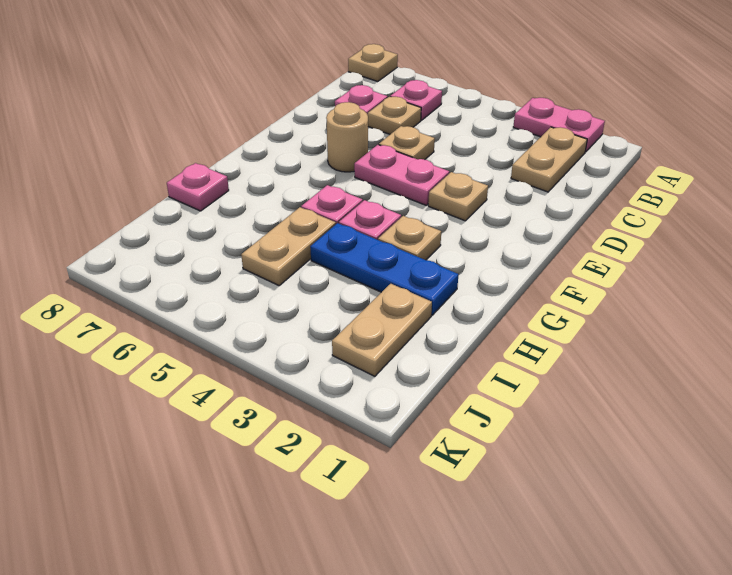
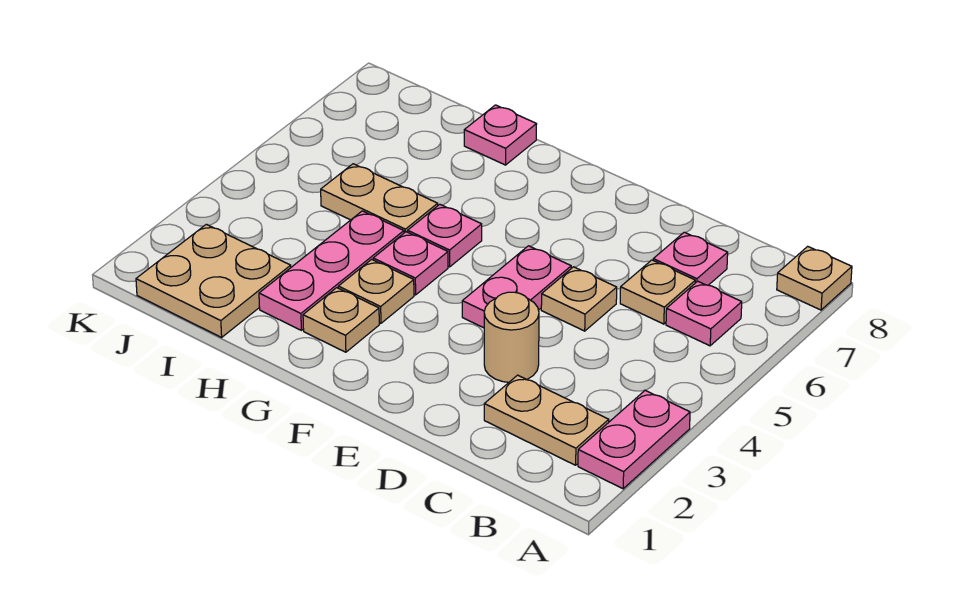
tan plate E3 level 1 -> tan plate G2 level 1
tan round brick E6 level 1 -> tan round brick D3 level 1
blue plate H2:H4 level 1 -> pink plate H2:H4 level 1
tan plate I2:J2 level 1 -> tan plate I1:J2 level 1

